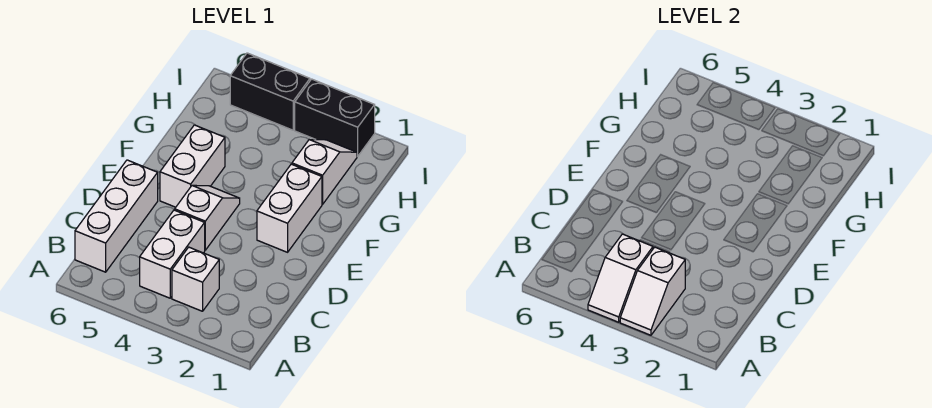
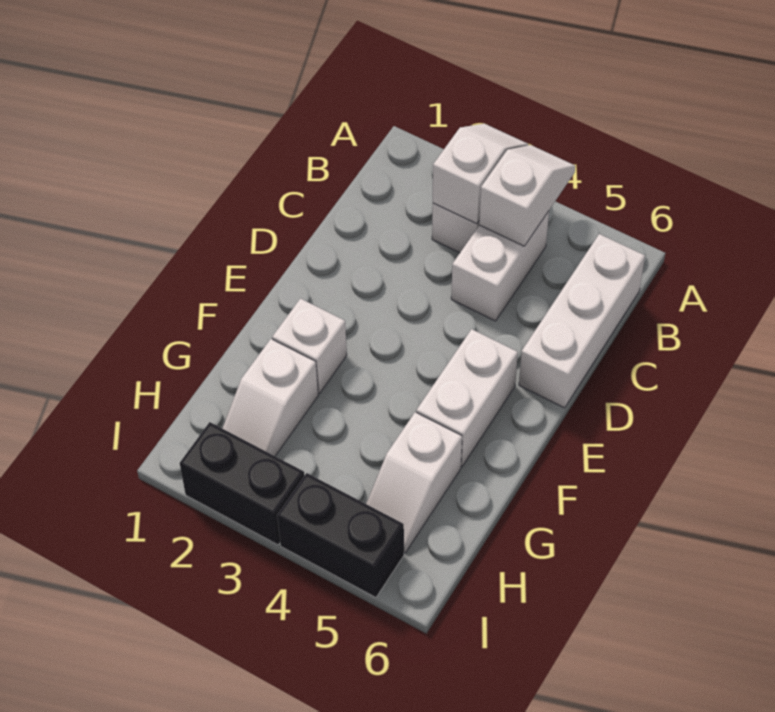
white slope D4:E4 level 1 top D -> white slope G5:H5 level 1 top G
white brick E2:F2 level 1 -> white brick F2 level 1

